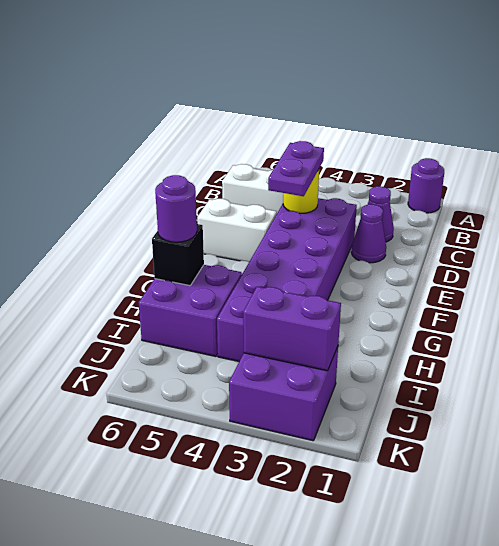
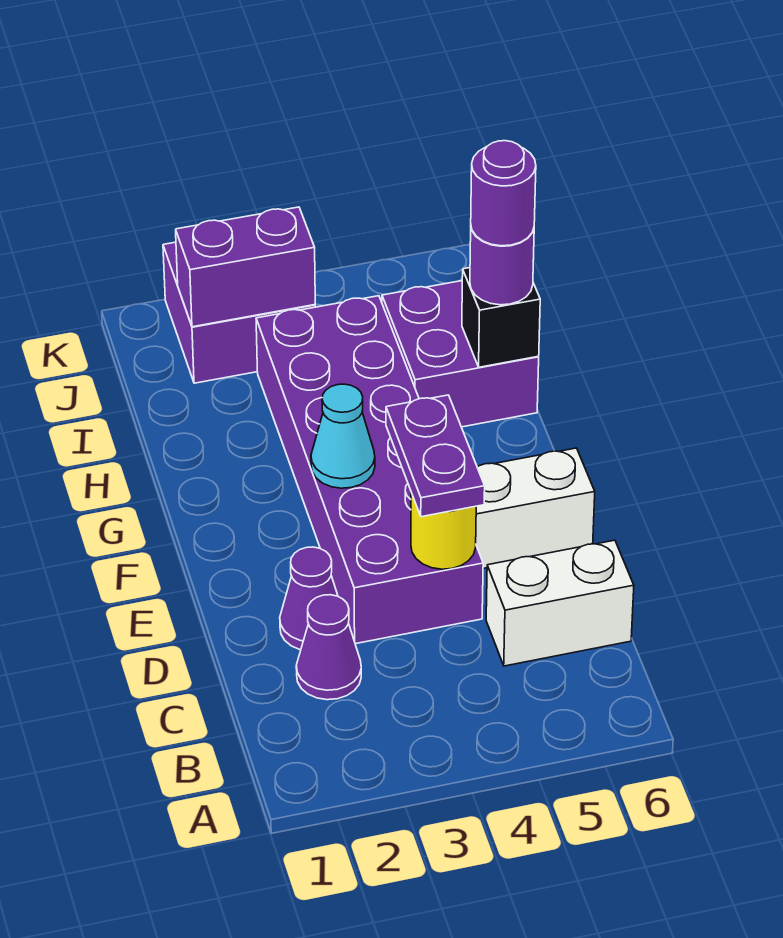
purple round brick A1 level 1 -> purple round brick H6 level 4
none -> cyan cone F3 level 2

